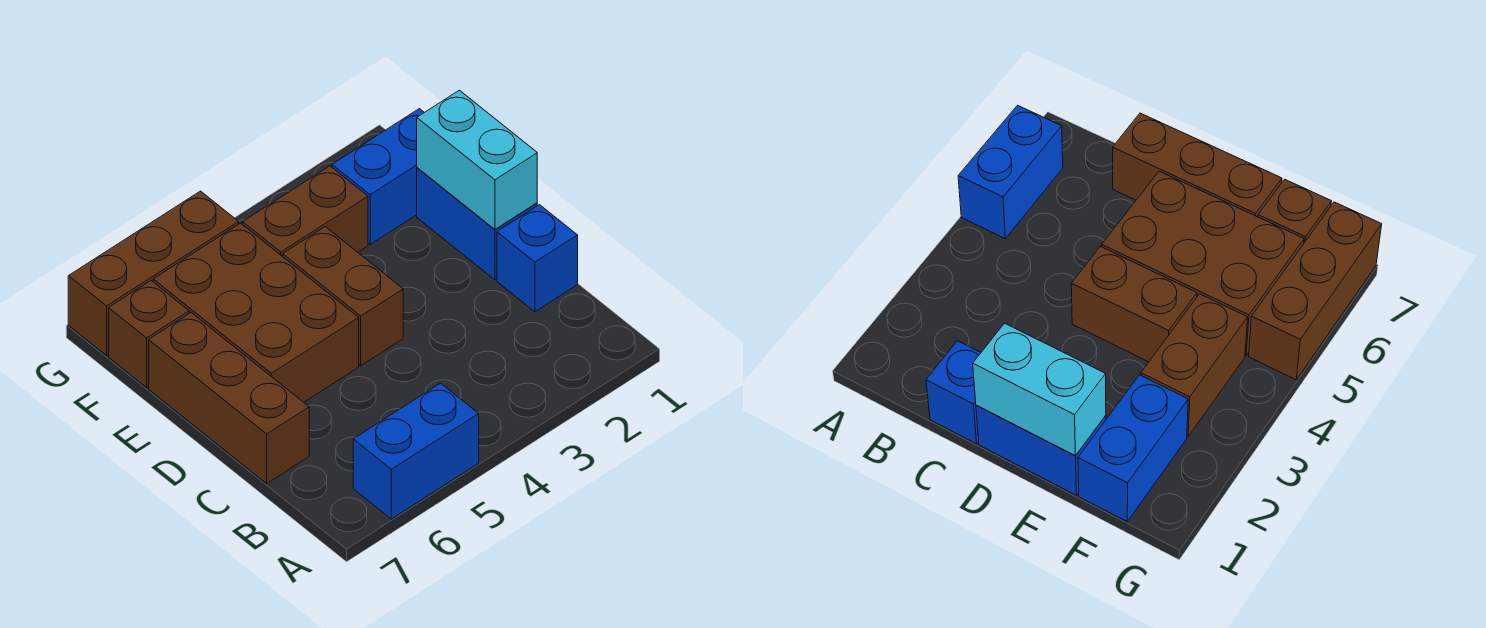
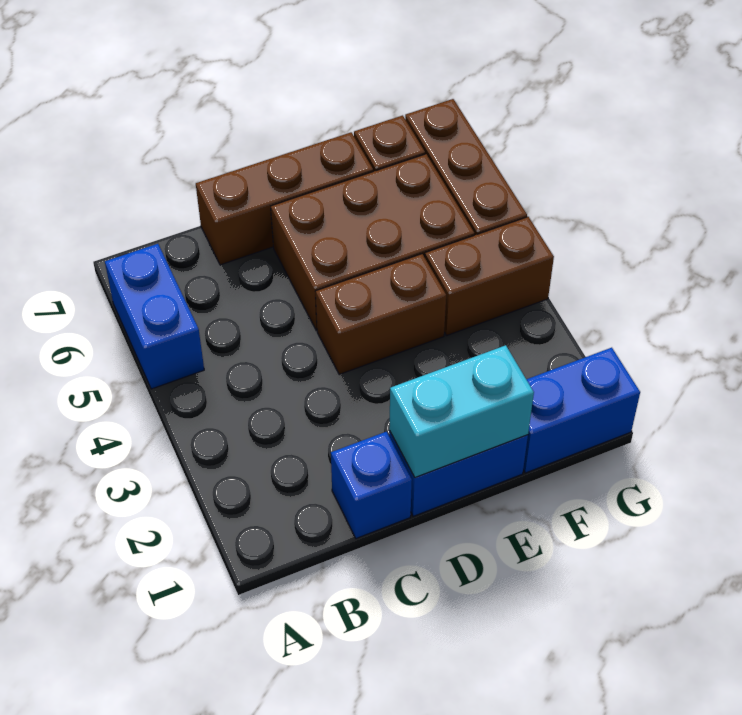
blue brick F1:F2 level 1 -> blue brick F1:G1 level 1
brown brick F3:F4 level 1 -> brown brick F4:G4 level 1

